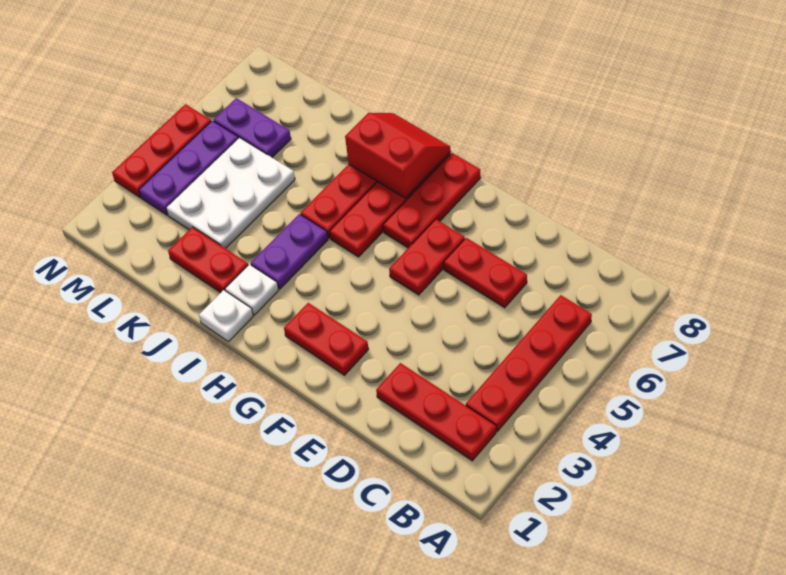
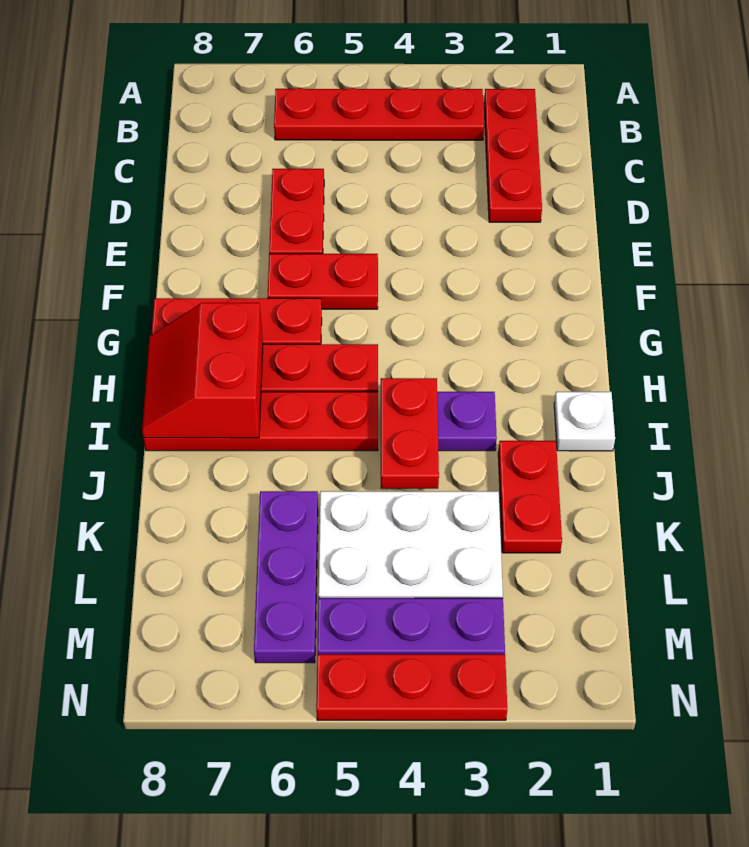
red plate F2:G2 level 1 -> red plate I4:J4 level 2
white plate I2 level 1 -> none
purple plate L6:M6 level 1 -> purple plate K6:M6 level 1

